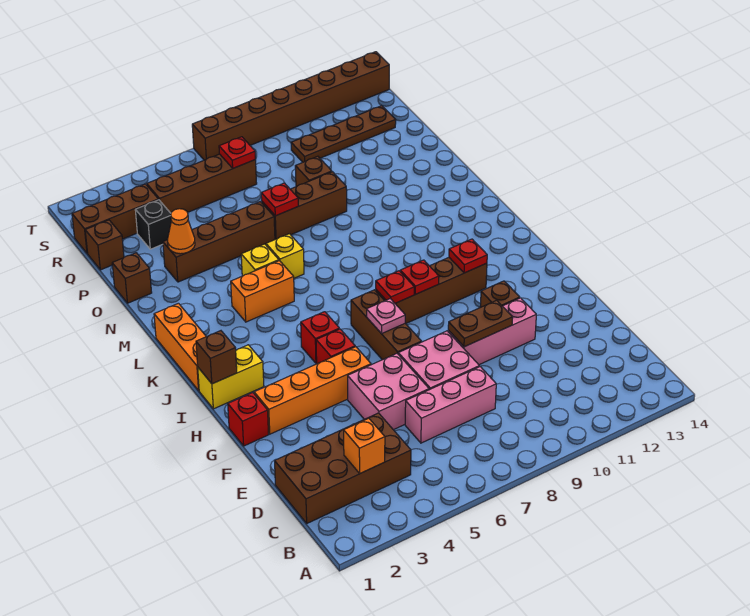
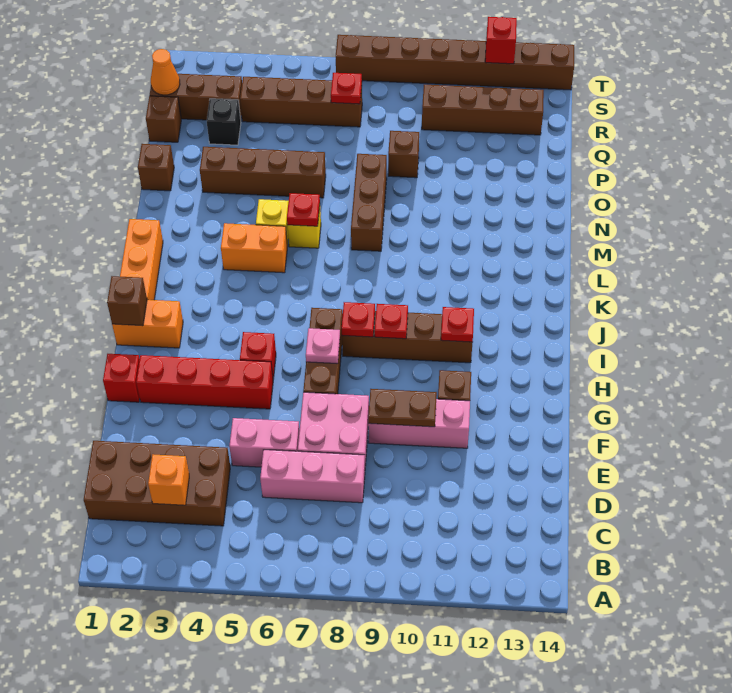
pink brick E5:F6 level 1 -> pink brick E5:E6 level 1
orange brick G2:G5 level 1 -> red brick G2:G5 level 1
yellow brick I1:I2 level 1 -> orange brick I1:I2 level 1
red brick I5 level 1 -> red brick T12 level 2
orange cone O3 level 2 -> orange cone R1 level 2
brown brick O7:O9 level 1 -> brown brick M8:O8 level 1
red plate O7 level 2 -> red plate M6 level 2
brown plate R10:R13 level 1 -> brown brick R10:R13 level 1

